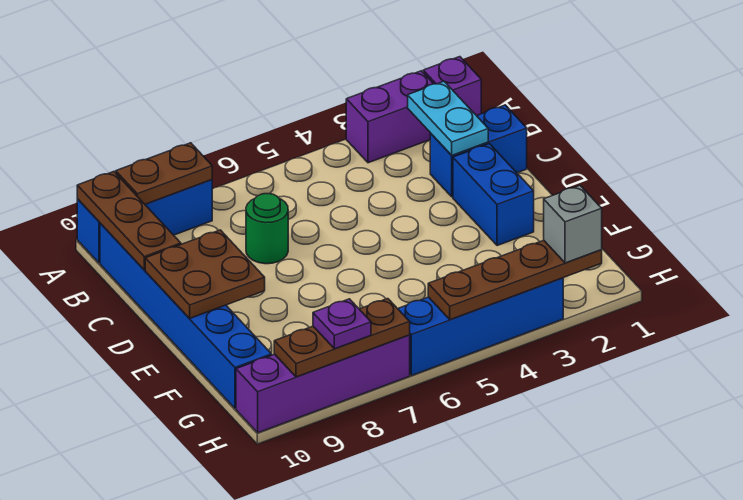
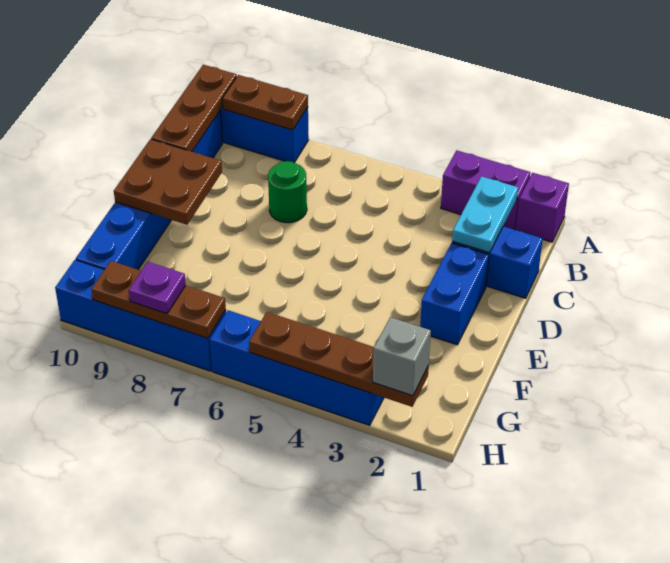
purple brick H7:H10 level 1 -> blue brick H7:H10 level 1

